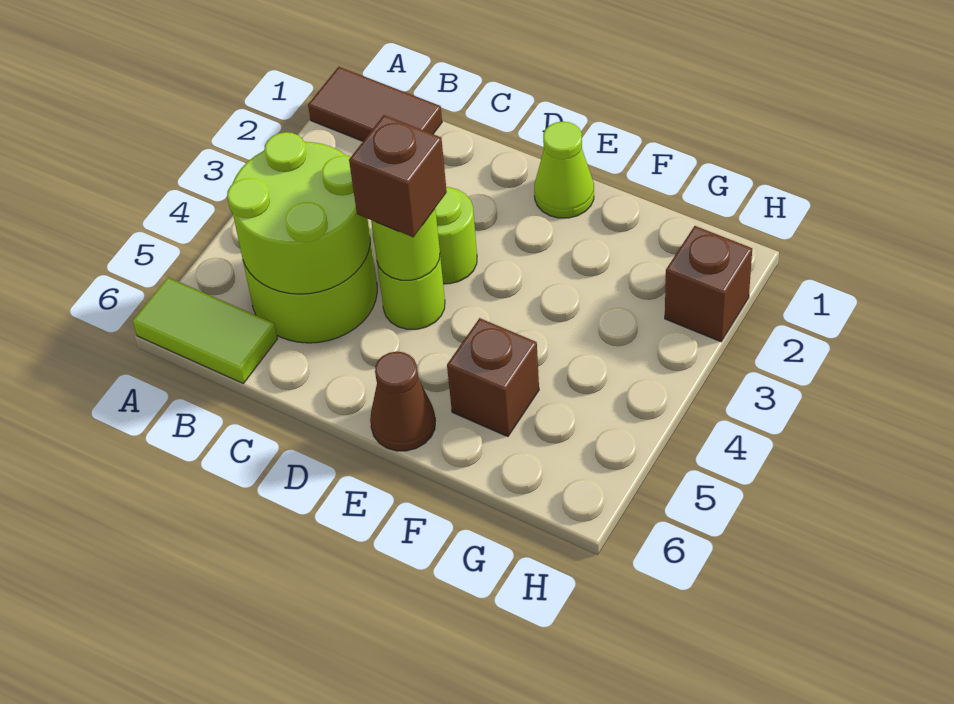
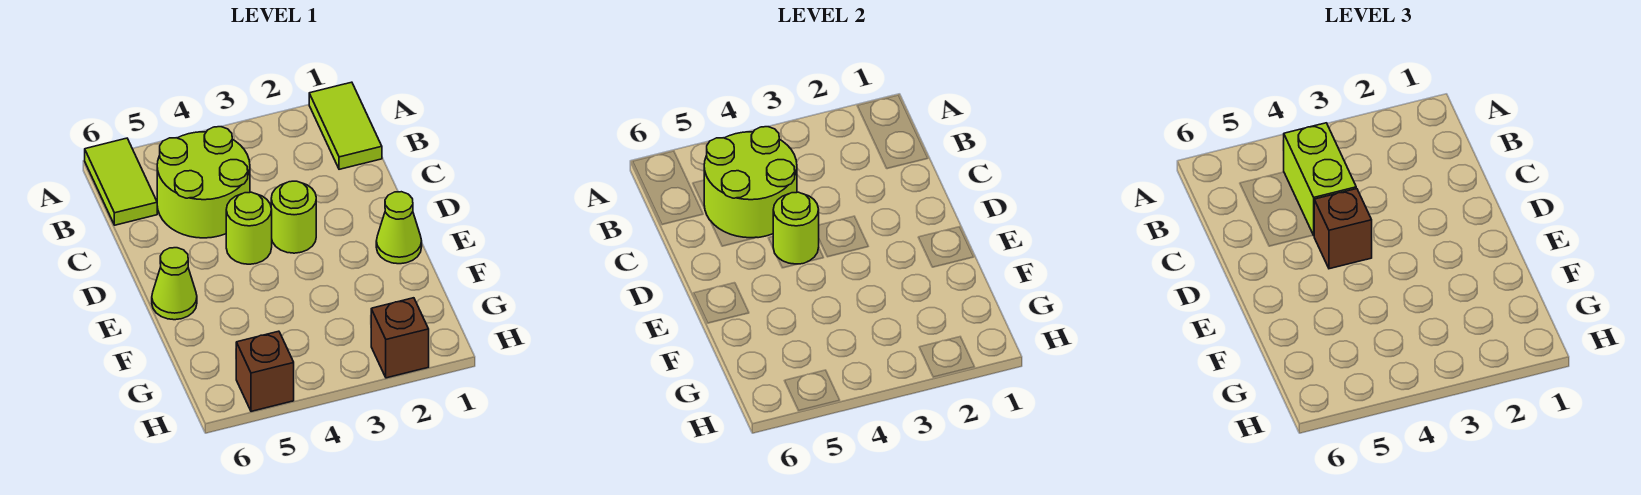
brown tile A1:B1 level 1 -> lime tile A1:B1 level 1
none -> lime brick B4:C4 level 3
brown cone E6 level 1 -> lime cone E6 level 1
brown brick F5 level 1 -> brown brick H5 level 1

